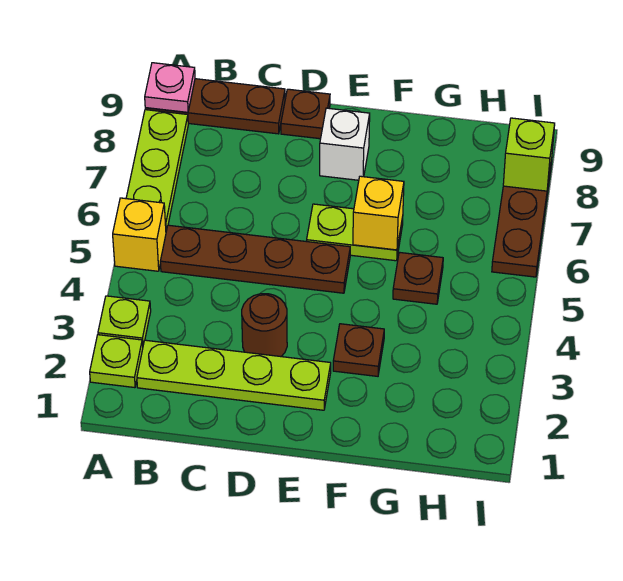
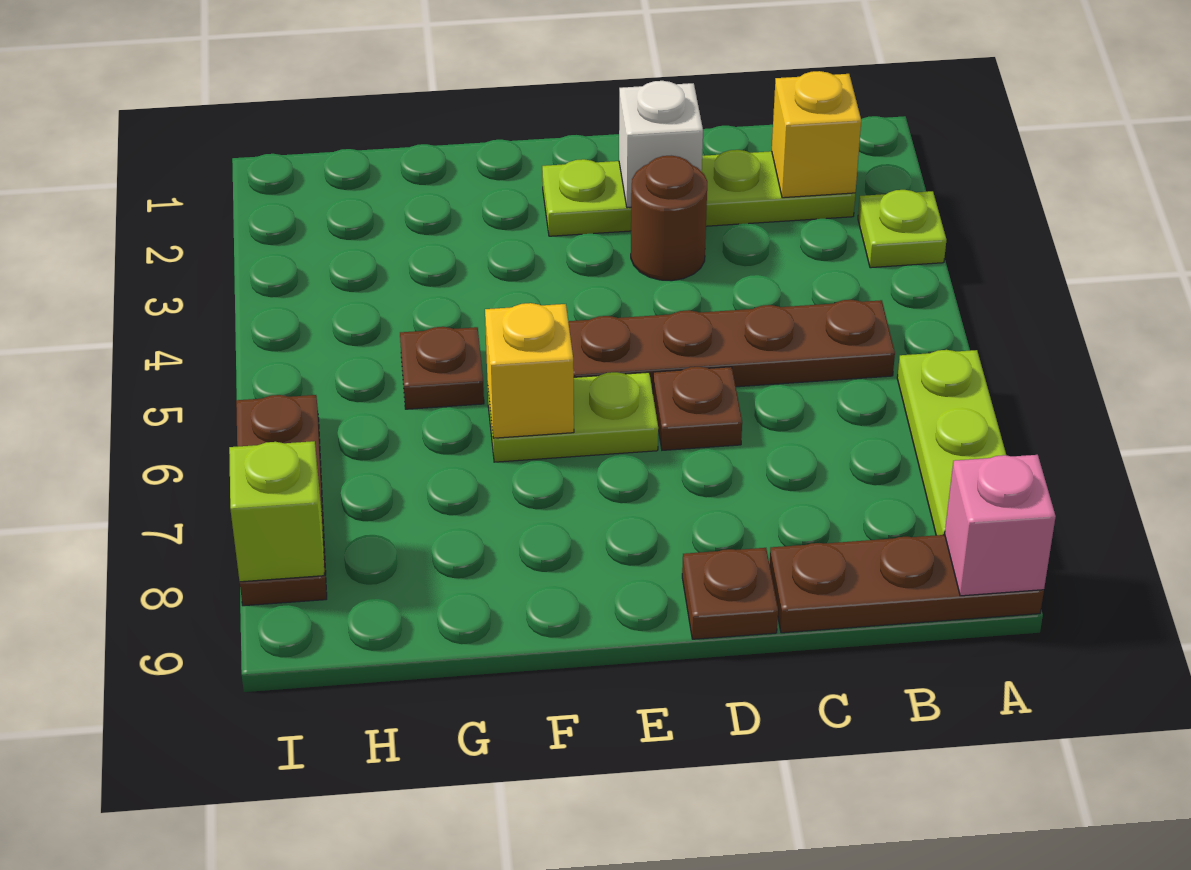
lime plate A2 level 1 -> none
yellow brick A5 level 1 -> yellow brick B2 level 2
pink plate A9 level 2 -> pink brick A9 level 2
white brick E8 level 1 -> white brick D2 level 2
brown plate F3 level 1 -> brown plate D6 level 1

